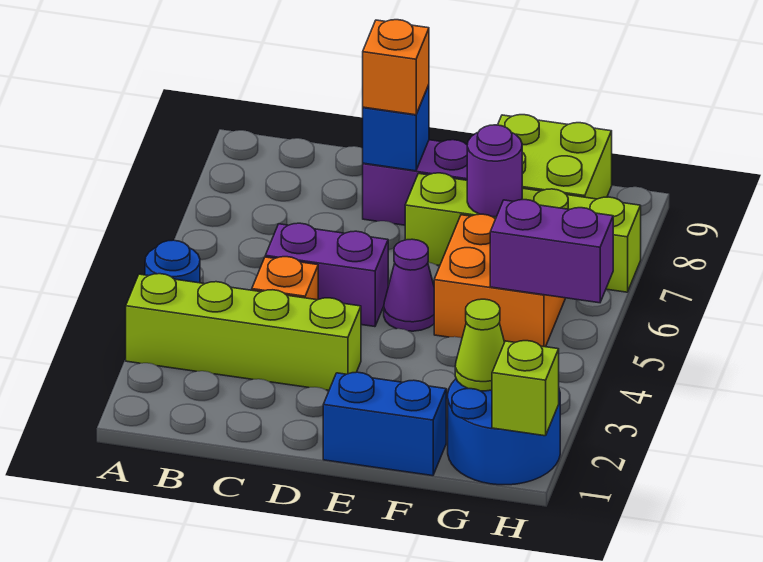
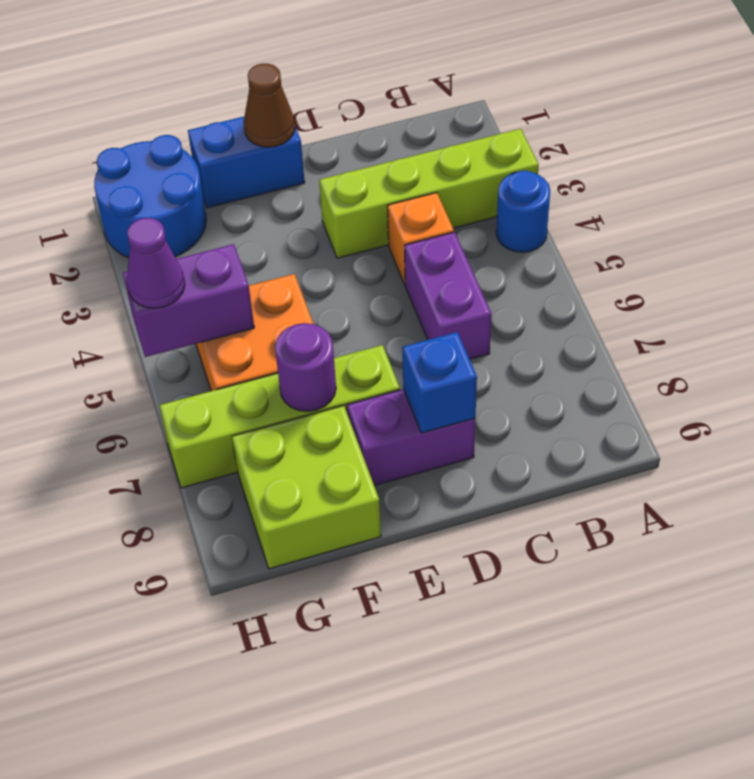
purple brick C5:D5 level 1 -> purple brick C5:C6 level 1
orange brick D8 level 3 -> none
none -> brown cone E1 level 2
purple cone E5 level 1 -> purple cone H5 level 3
lime cone G2 level 2 -> none
lime brick H1 level 2 -> none

